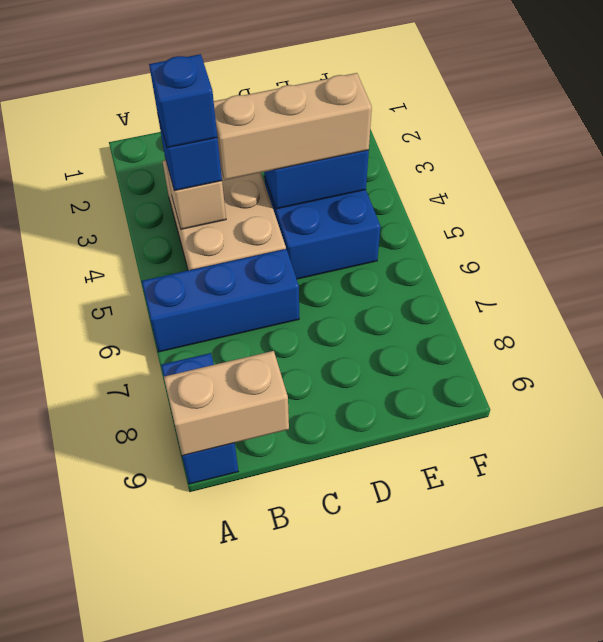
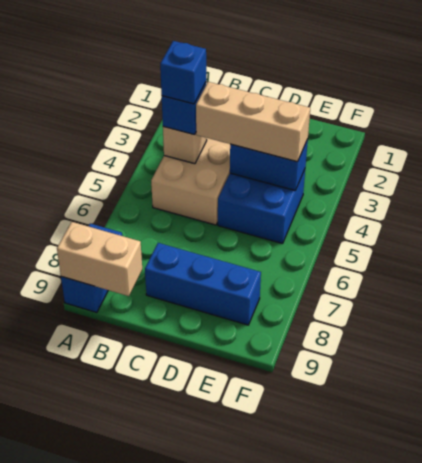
blue brick A6:C6 level 1 -> blue brick C8:E8 level 1

